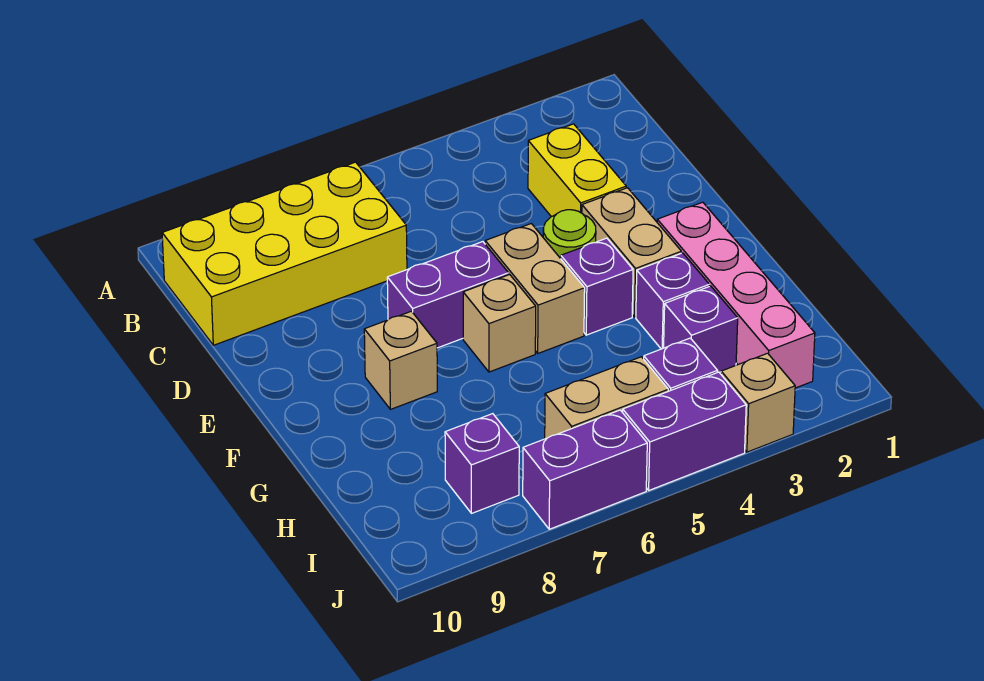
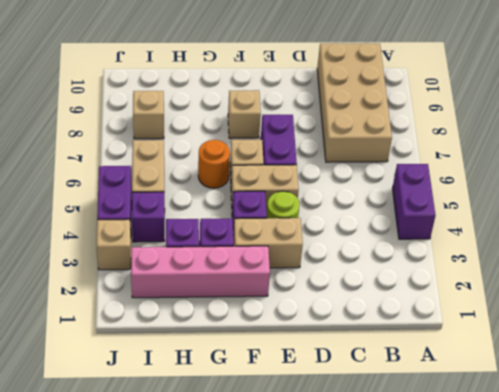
yellow brick B7:C10 level 1 -> tan brick B7:C10 level 1
yellow brick C3:D3 level 1 -> none
none -> orange round brick G6 level 1
purple brick I8 level 1 -> tan brick I8 level 1
purple brick J6:J7 level 1 -> purple brick A4:A5 level 1

